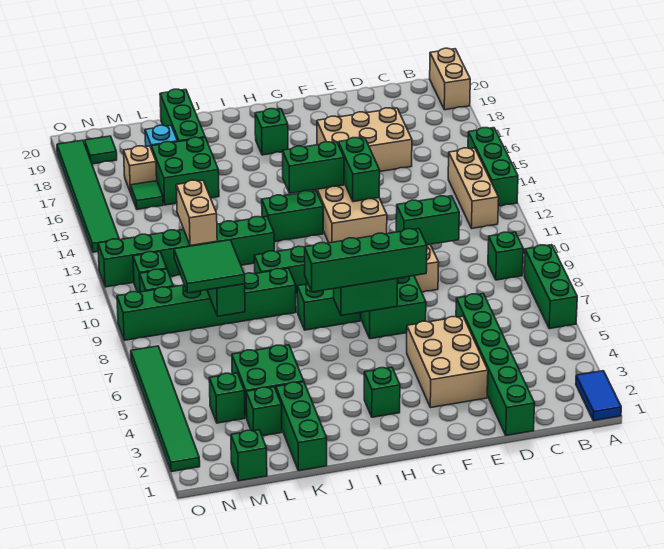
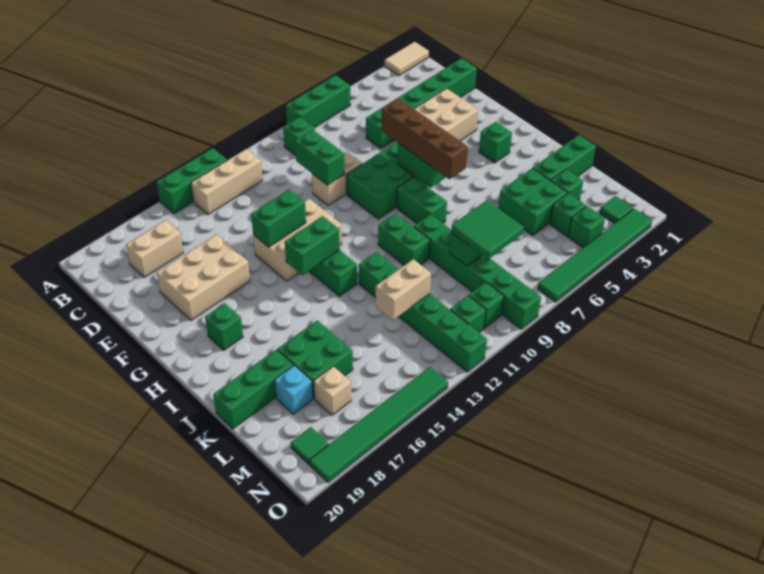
blue tile A1:A2 level 1 -> tan tile A1:A2 level 1
tan brick A19:A20 level 1 -> tan brick C17:C18 level 1
tan brick D16:F17 level 1 -> tan brick E16:F18 level 1
green brick F7:I7 level 3 -> brown brick F7:I7 level 3
green brick G14:H14 level 2 -> green brick H13:H14 level 2
green brick M1 level 1 -> green brick N4 level 1
green tile M16 level 1 -> green tile N2 level 1

